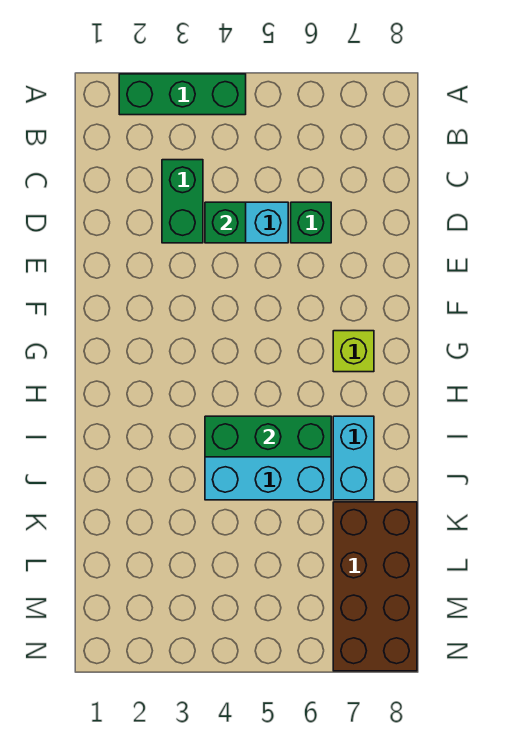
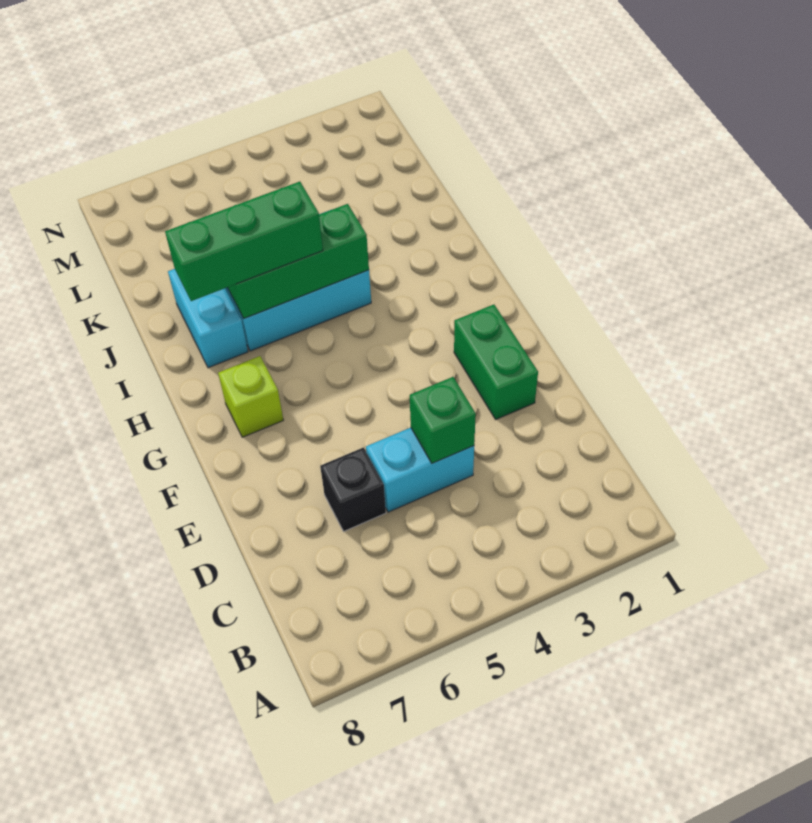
green brick A2:A4 level 1 -> green brick I5:I7 level 3
green brick C3:D3 level 1 -> green brick E2:F2 level 1
green brick D6 level 1 -> black brick D6 level 1
brown brick K7:N8 level 1 -> none

